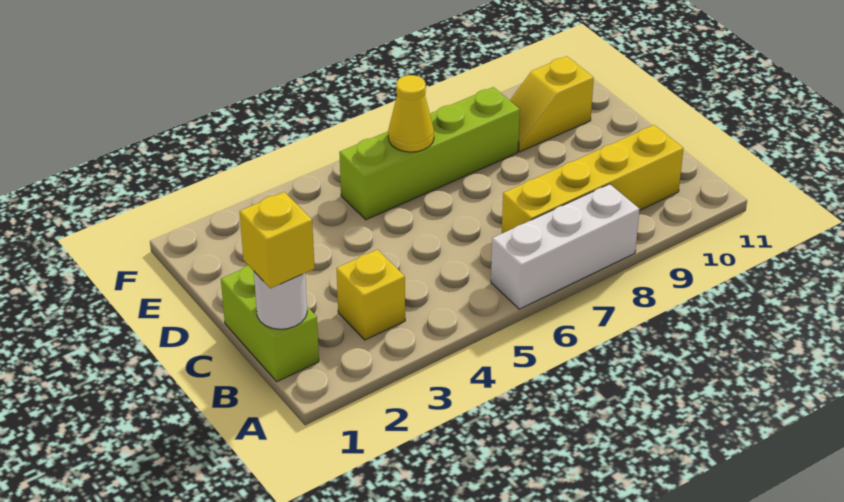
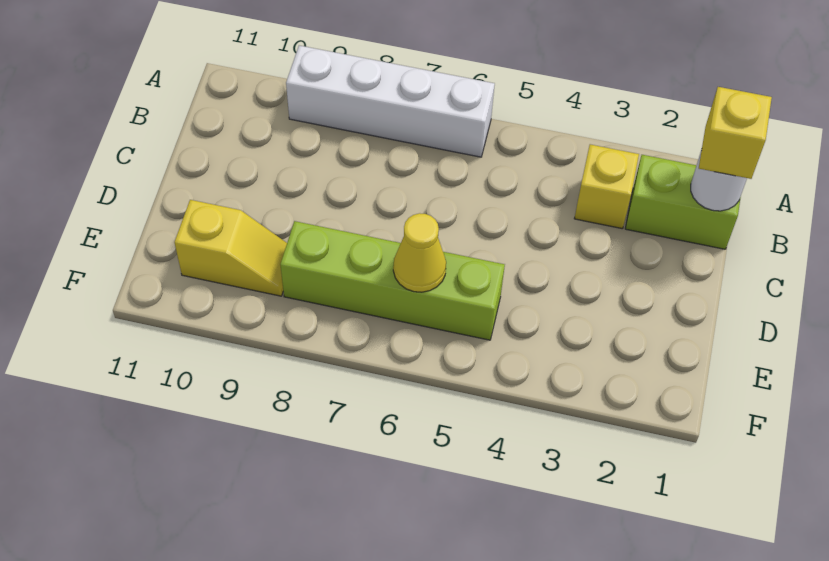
white brick A6:A8 level 1 -> white brick A6:A9 level 1
lime brick B1:C1 level 1 -> lime brick B1:B2 level 1
yellow brick B7:B10 level 1 -> none

